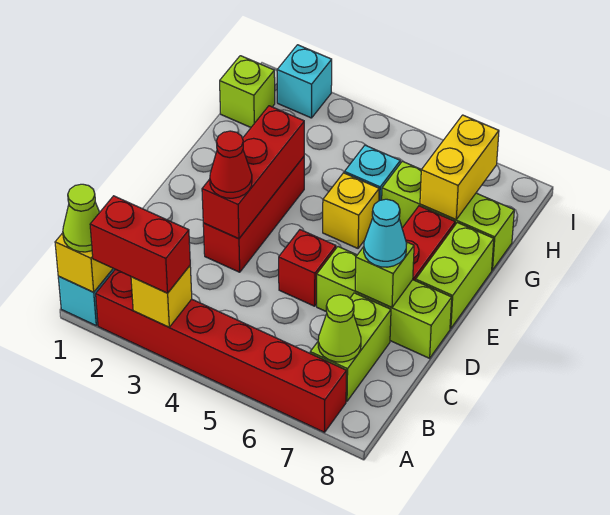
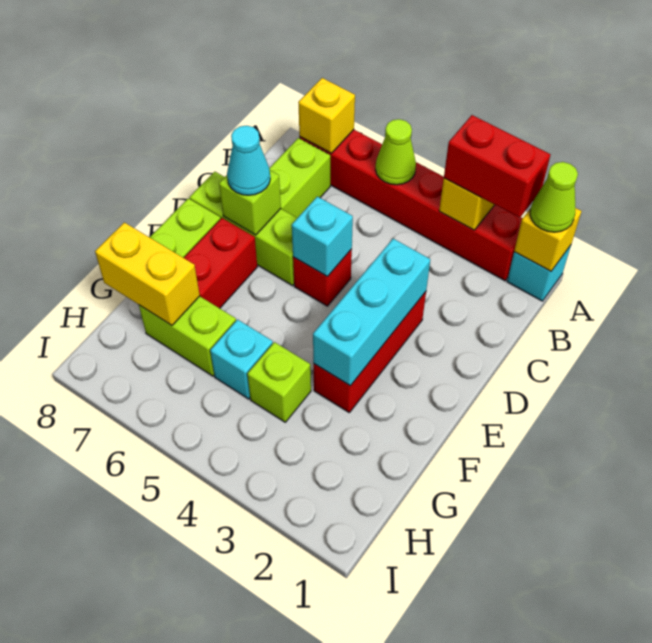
lime cone B7 level 2 -> lime cone A5 level 2
red brick D3:F3 level 2 -> cyan brick D3:F3 level 2
red cone D3 level 3 -> none
yellow brick F5 level 1 -> yellow brick A7 level 2
lime brick G6:G8 level 1 -> lime brick G6:G7 level 1
yellow brick G7:H7 level 2 -> yellow brick G7:G8 level 2
lime brick H1 level 1 -> lime brick G4 level 1
cyan brick I2 level 1 -> cyan brick D5 level 2

